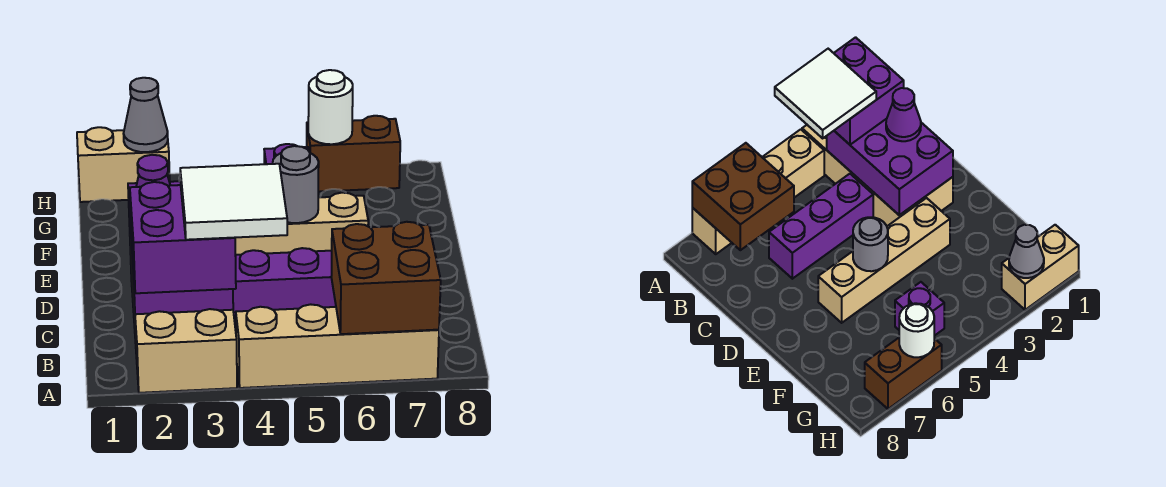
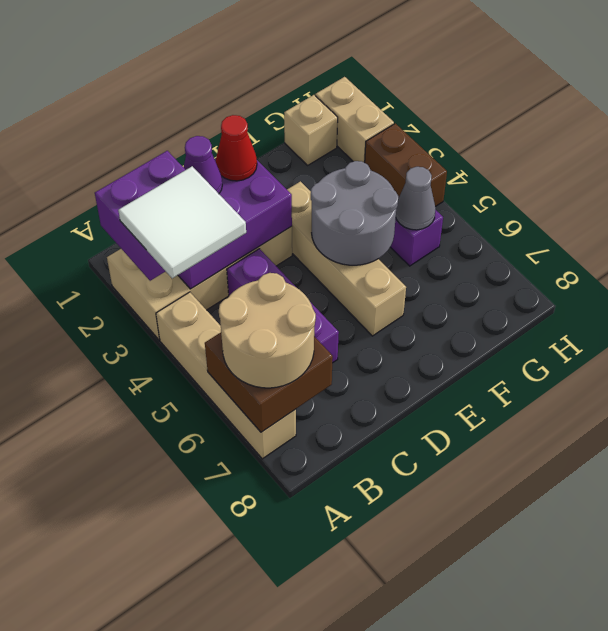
none -> tan round brick A6:B7 level 3
none -> red cone D2 level 3
grey round brick E5 level 2 -> grey round brick E4:F5 level 2
none -> tan brick G1 level 1
grey cone H2 level 2 -> grey cone G5 level 2
brown brick H6:H7 level 1 -> brown brick H3:H4 level 1
white round brick H6 level 2 -> none

